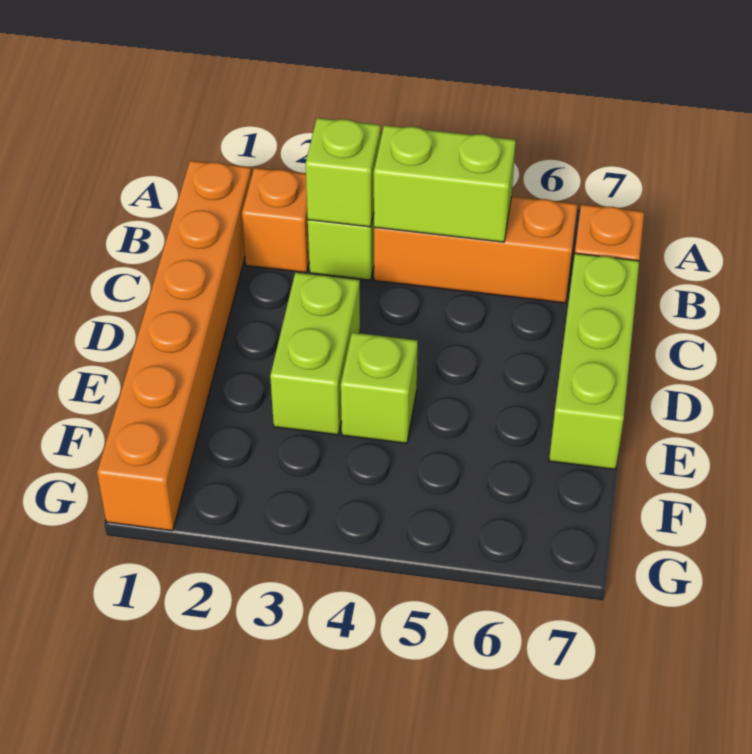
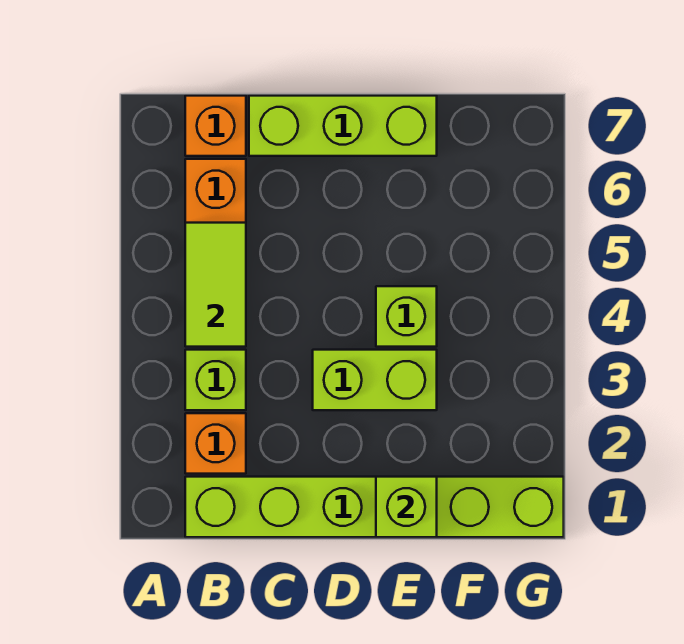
orange brick B1:G1 level 1 -> lime brick B1:G1 level 1
lime brick B3 level 2 -> lime brick E1 level 2
lime brick B4:B5 level 2 -> lime tile B4:B5 level 2

